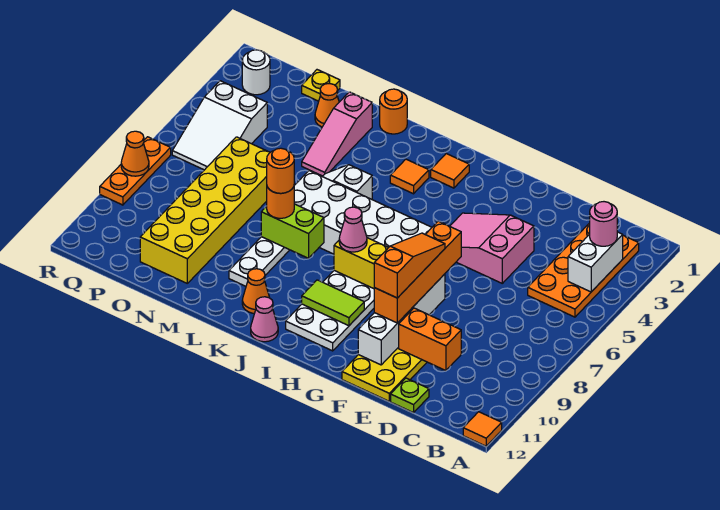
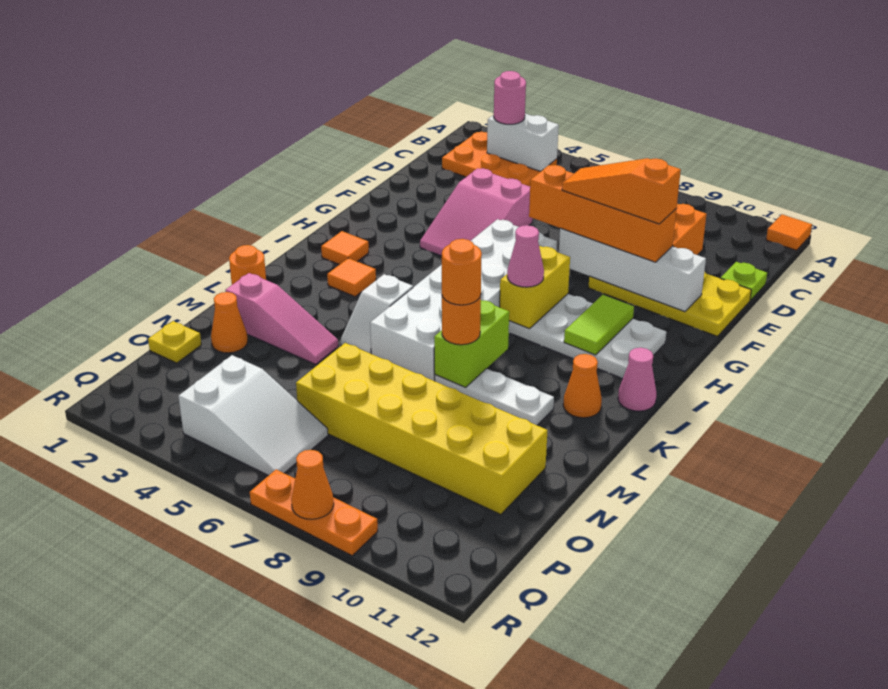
orange plate B2:C5 level 1 -> orange plate B2:C4 level 1
white round brick Q2 level 1 -> none

